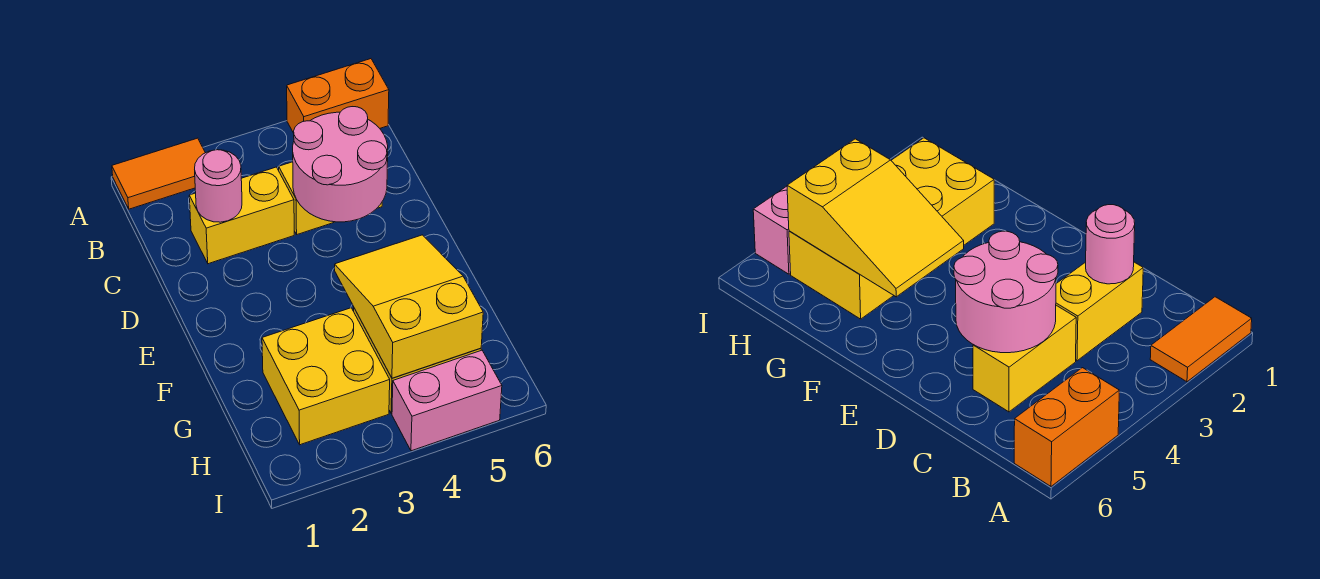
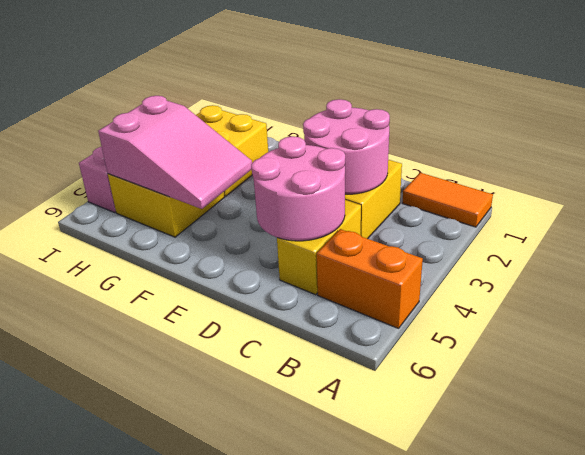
orange tile A1:A2 level 1 -> orange tile A1:B1 level 1
orange brick A5:A6 level 1 -> orange brick A5:B5 level 1
pink round brick C2 level 2 -> pink round brick C2:D3 level 2
yellow slope F4:H5 level 2 top H -> pink slope F4:H5 level 2 top H

